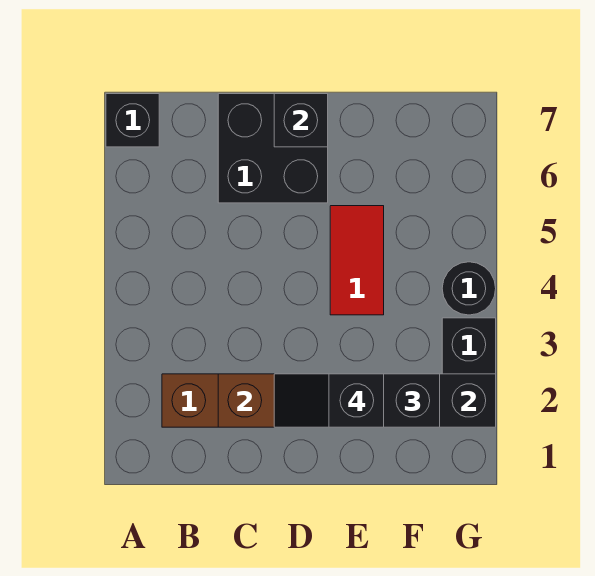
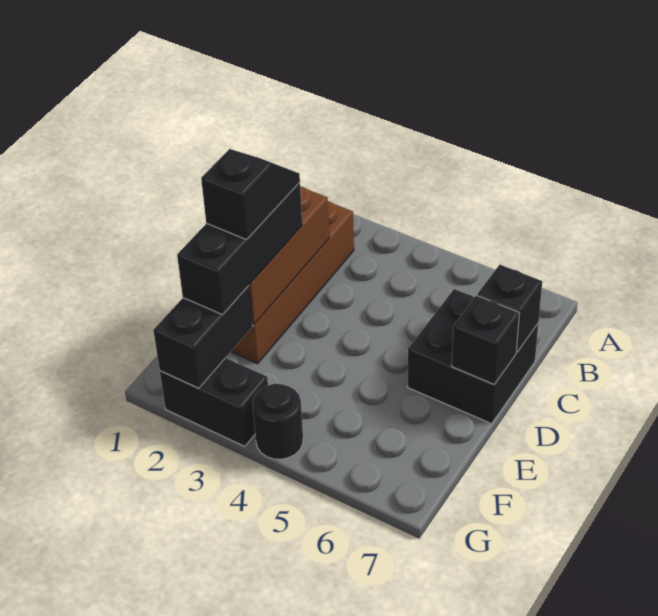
black brick A7 level 1 -> black brick C7 level 2
red tile E4:E5 level 1 -> none

